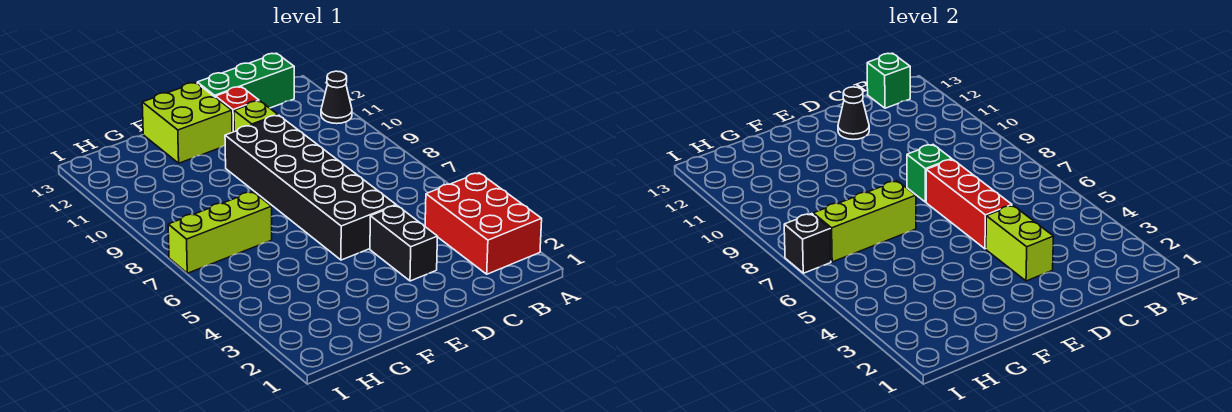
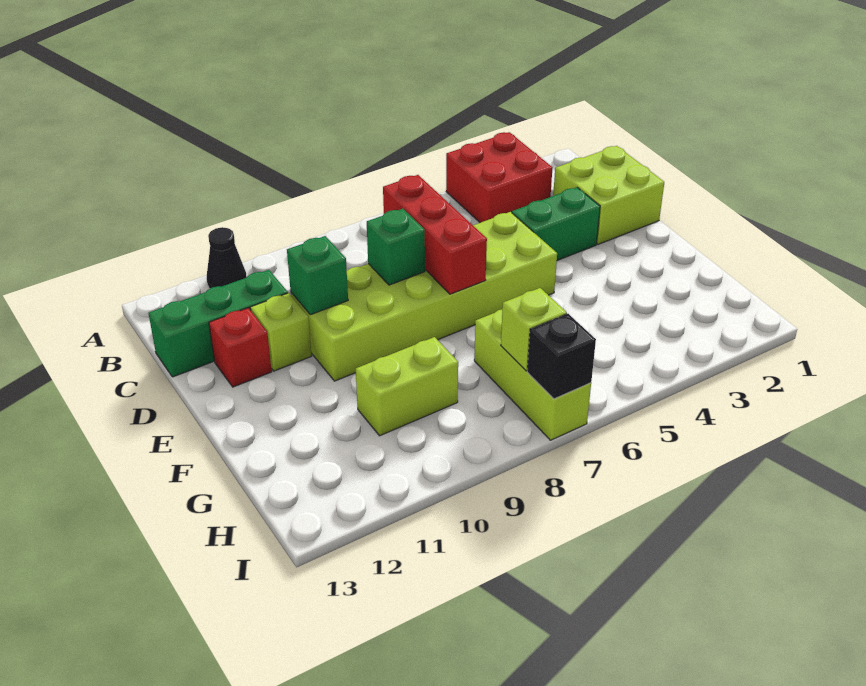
red brick A2:B4 level 1 -> red brick A3:B4 level 1
green brick B13:D13 level 1 -> green brick C11:C13 level 1
green brick B13 level 2 -> green brick D10 level 2
black brick D3:D4 level 1 -> green brick D3:D4 level 1
lime brick D3:D4 level 2 -> lime brick G9:G10 level 1
black brick D5:E10 level 1 -> lime brick D5:E10 level 1
red brick D5:D7 level 2 -> red brick C7:E7 level 2
black cone D12 level 2 -> none
lime brick E12:F13 level 1 -> lime brick C1:D2 level 1
lime brick F7:H7 level 2 -> lime brick H7 level 2

